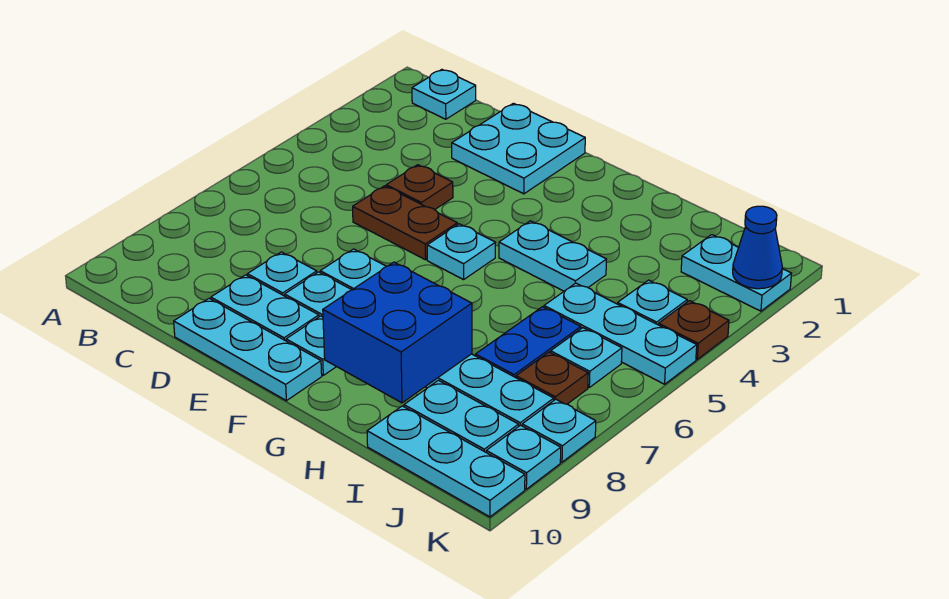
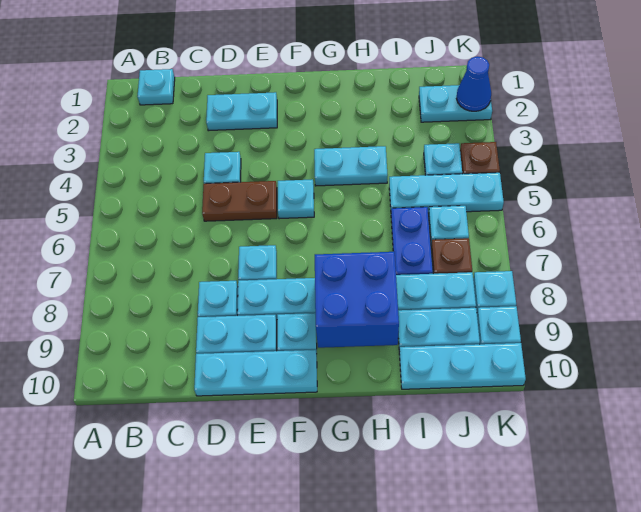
cyan plate D1:E2 level 1 -> cyan plate D2:E2 level 1
brown plate D4 level 1 -> cyan plate D4 level 1

